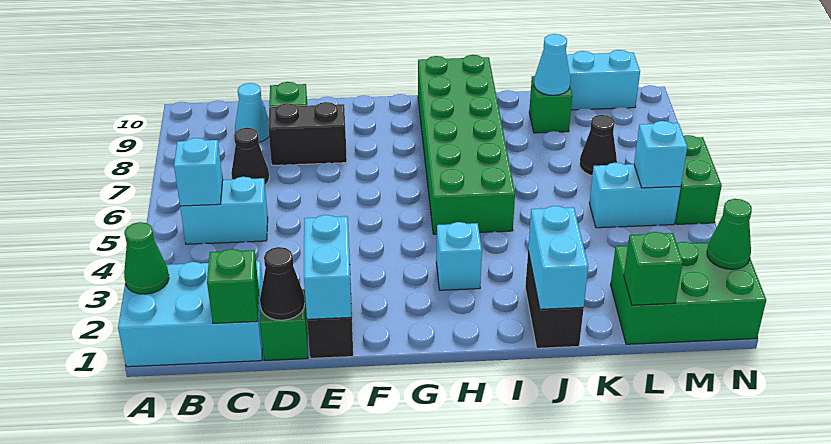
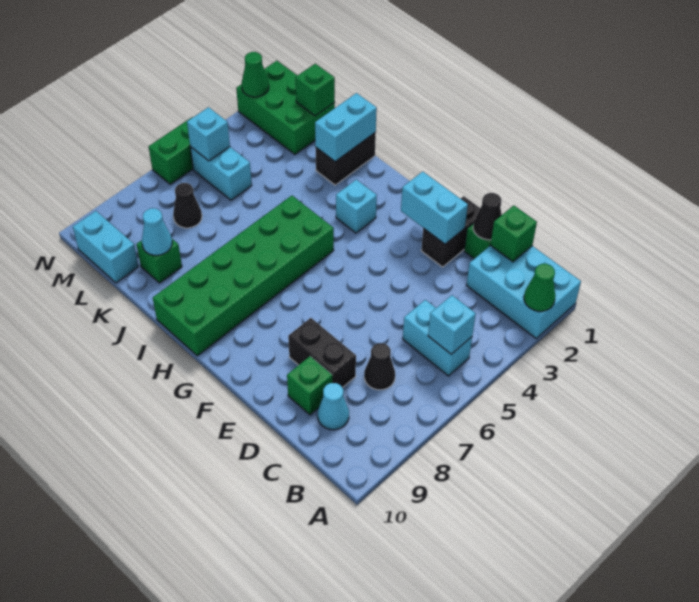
cyan brick E1:E2 level 2 -> cyan brick E2:F2 level 2

